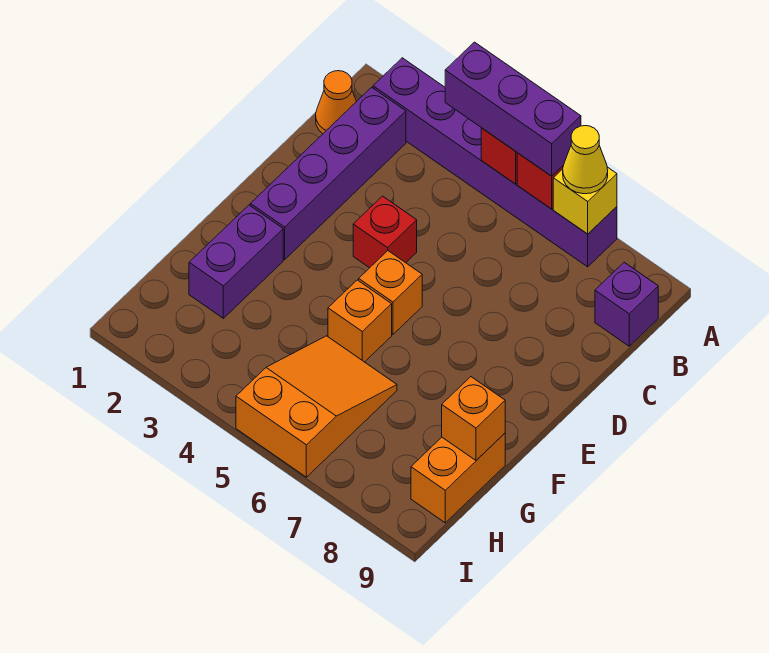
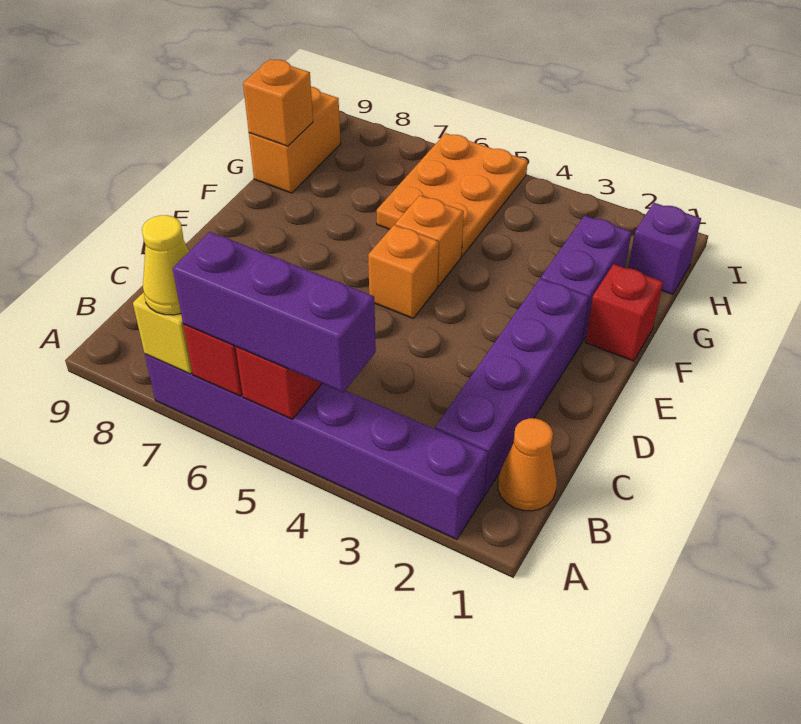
purple brick B9 level 1 -> purple brick H1 level 1
red brick D4 level 1 -> red brick F1 level 1
orange slope G5:I6 level 1 top I -> orange plate G5:I6 level 1

